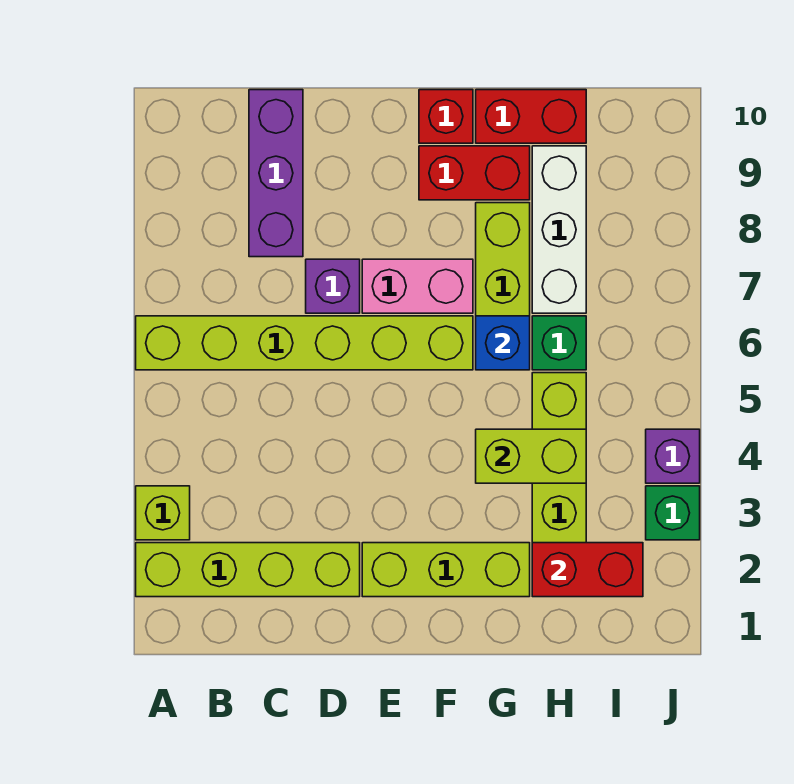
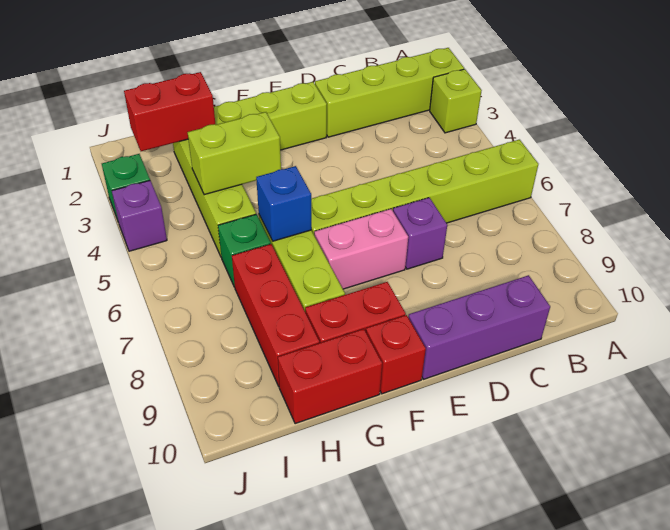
purple brick C8:C10 level 1 -> purple brick C10:E10 level 1
white brick H7:H9 level 1 -> red brick H7:H9 level 1

